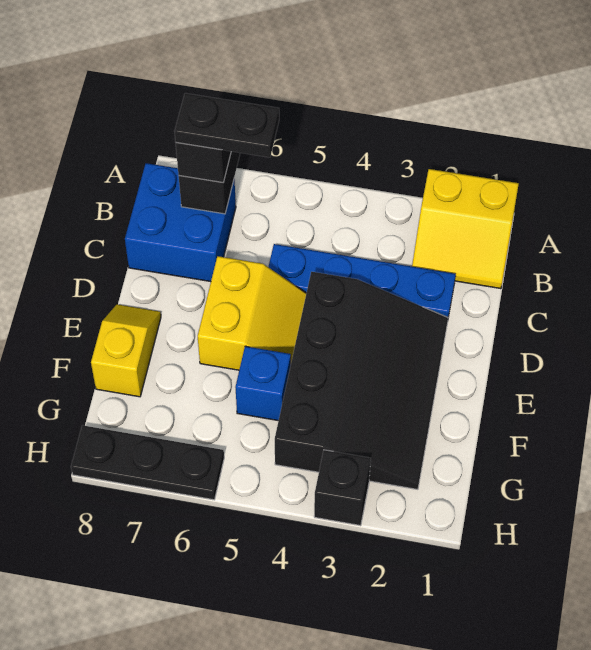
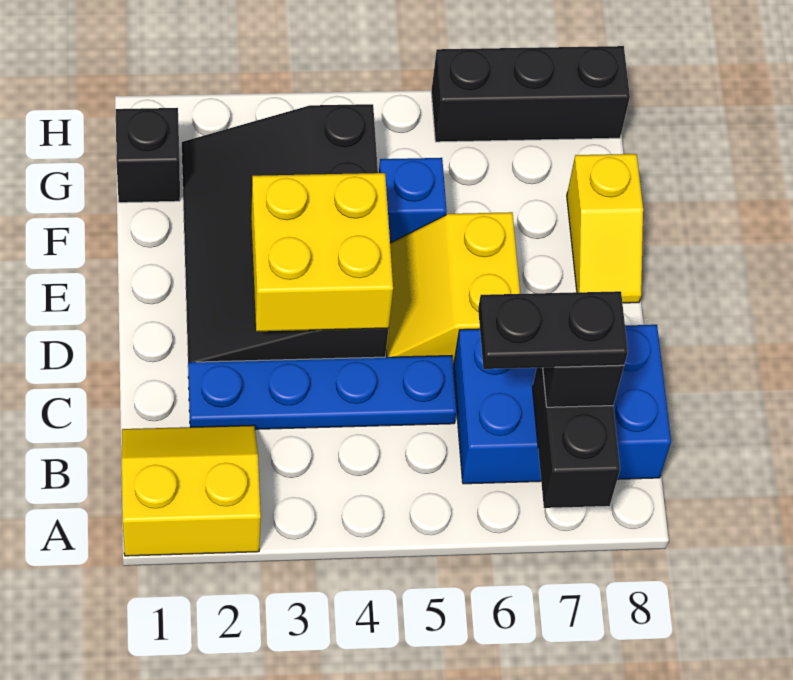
blue brick B7:C8 level 1 -> blue brick B6:C8 level 1
none -> yellow brick D3:E4 level 2
black brick H3 level 1 -> black brick G1 level 1
black plate H6:H8 level 1 -> black brick H6:H8 level 1

